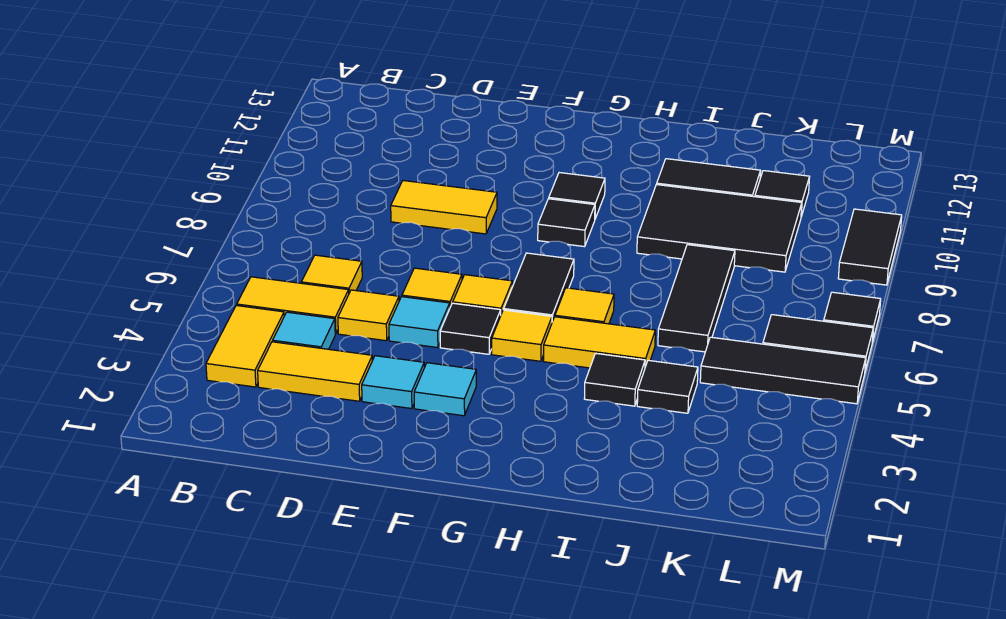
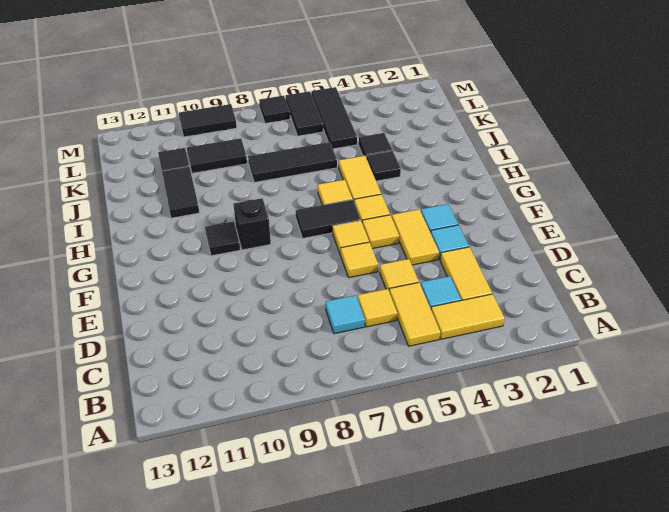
yellow tile D9:E9 level 1 -> yellow tile E4:F4 level 1
cyan tile E5 level 1 -> cyan tile C7 level 1
black tile F5 level 1 -> yellow tile F5 level 1
black tile G9 level 1 -> black brick G9 level 1
black tile I9:K10 level 1 -> black tile K9:K10 level 1

